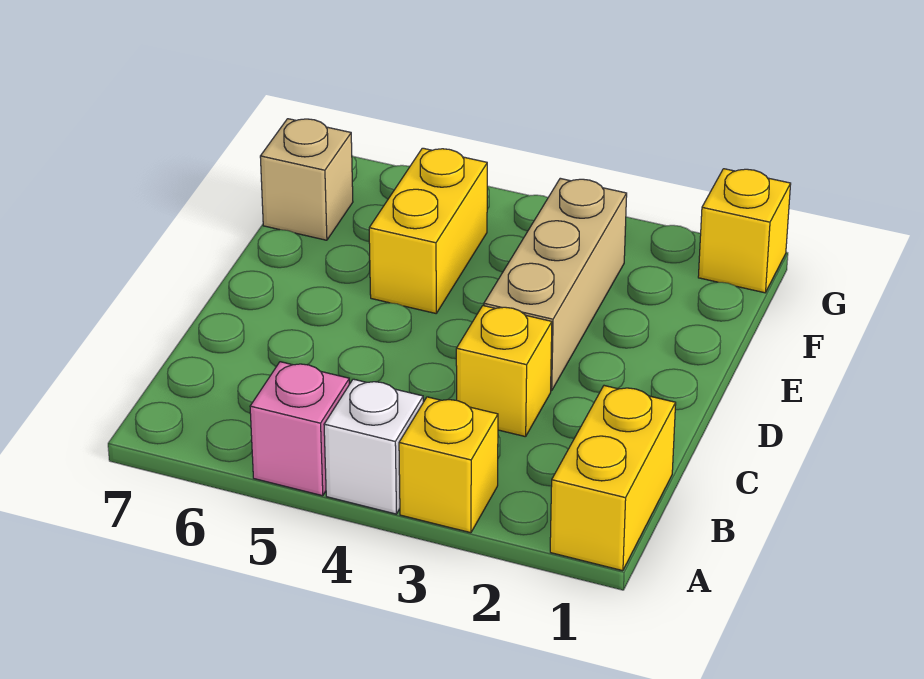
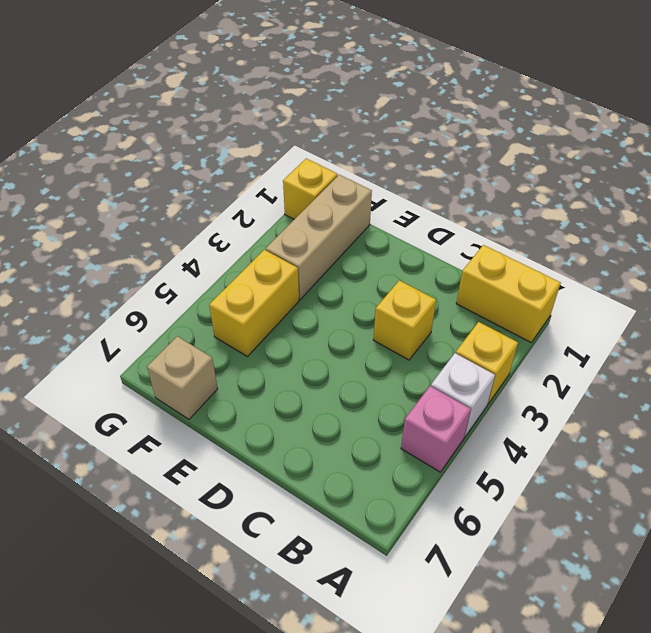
tan brick D3:F3 level 1 -> tan brick F1:F3 level 1
yellow brick E5:F5 level 1 -> yellow brick F4:F5 level 1

